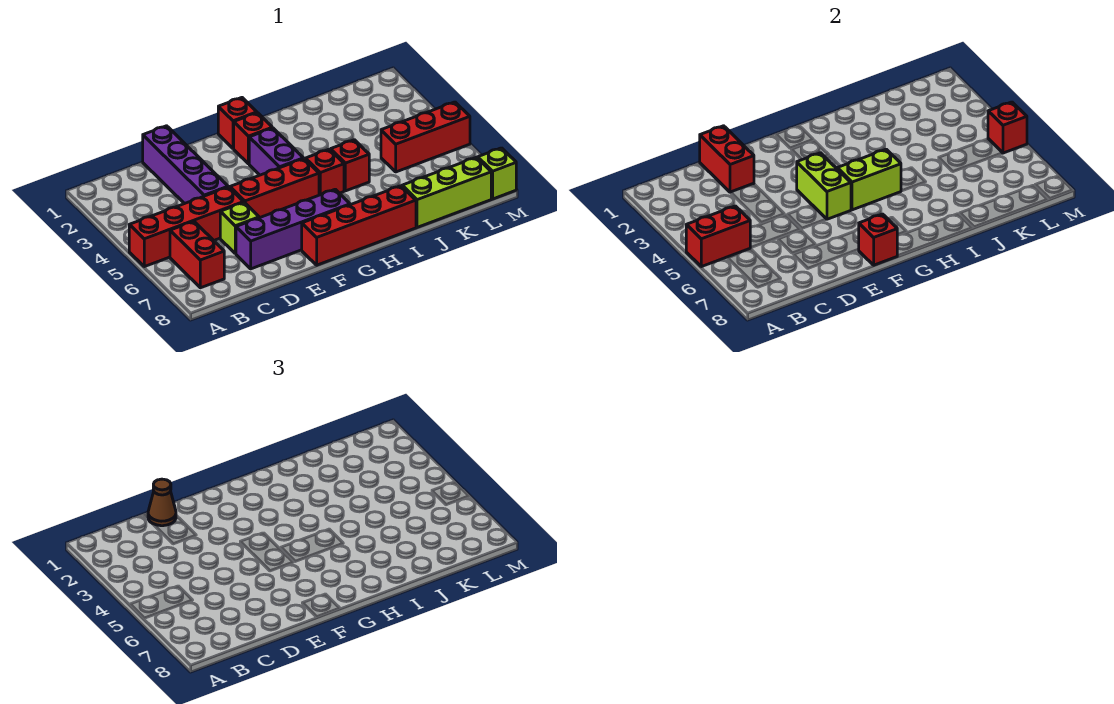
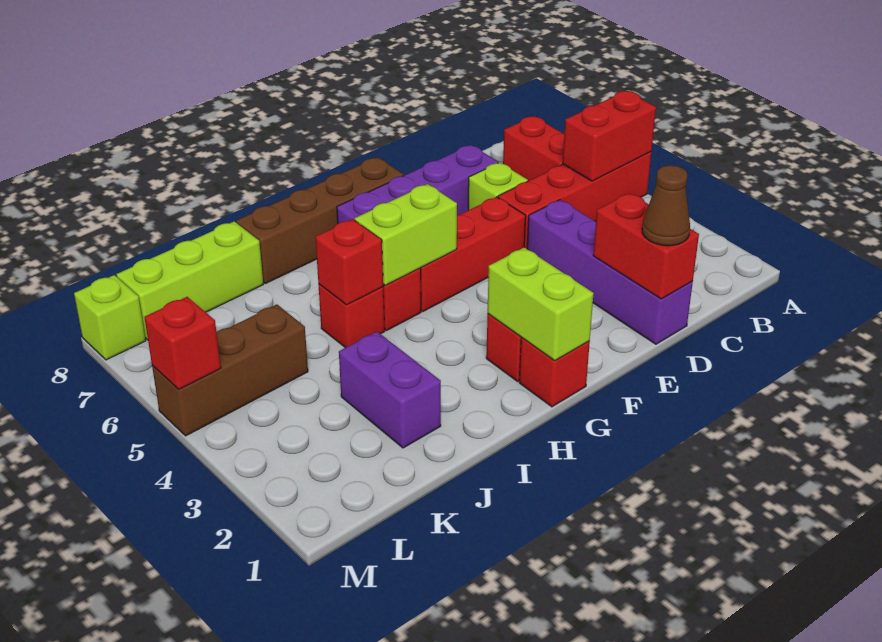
lime brick F4:F5 level 2 -> lime brick G1:G2 level 2
red brick F8:I8 level 1 -> brown brick F8:I8 level 1
red brick F8 level 2 -> red brick I5 level 2
purple brick G3:G4 level 1 -> purple brick J2:J3 level 1
red brick K5:M5 level 1 -> brown brick K5:M5 level 1

